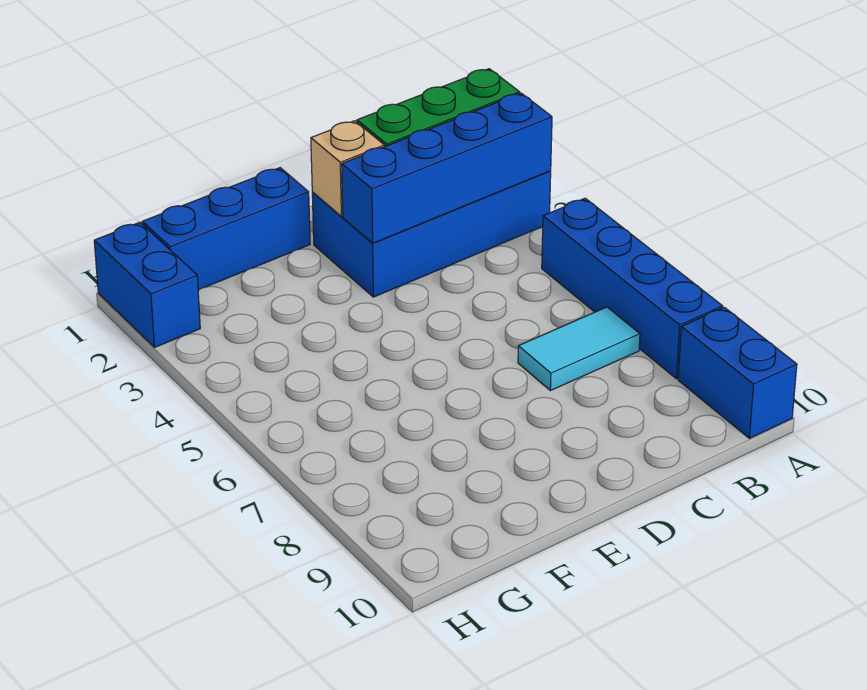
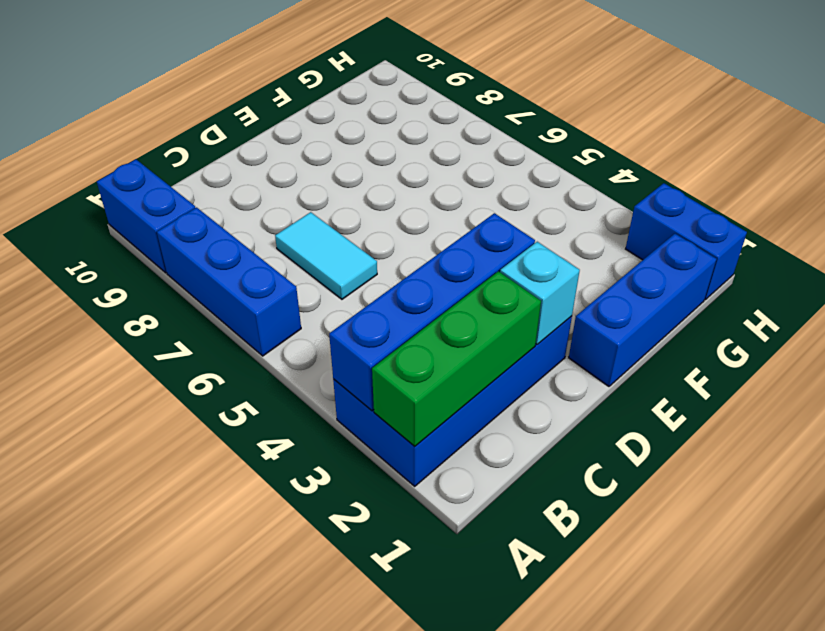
blue brick A5:A8 level 1 -> blue brick A6:A8 level 1
cyan tile B7:C7 level 1 -> cyan tile C6:C7 level 1
tan brick D2 level 2 -> cyan brick D2 level 2

